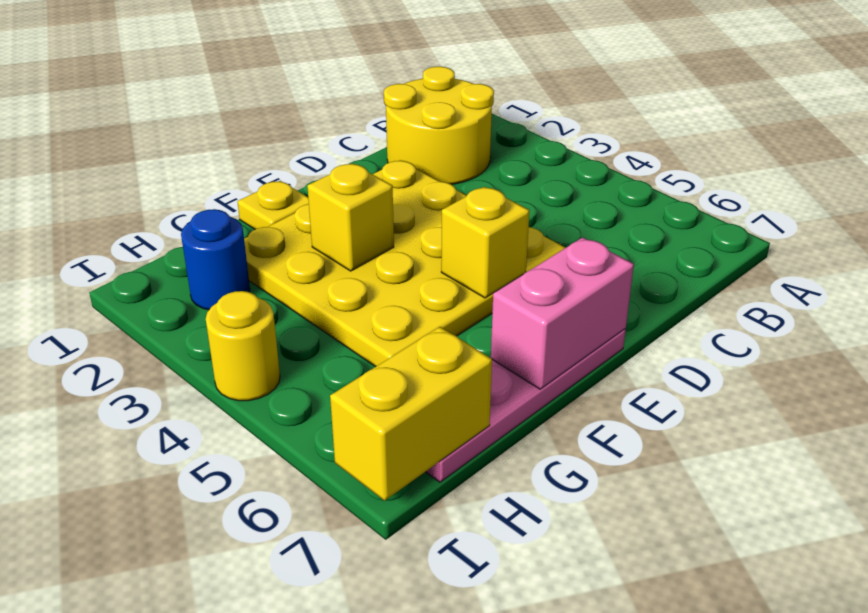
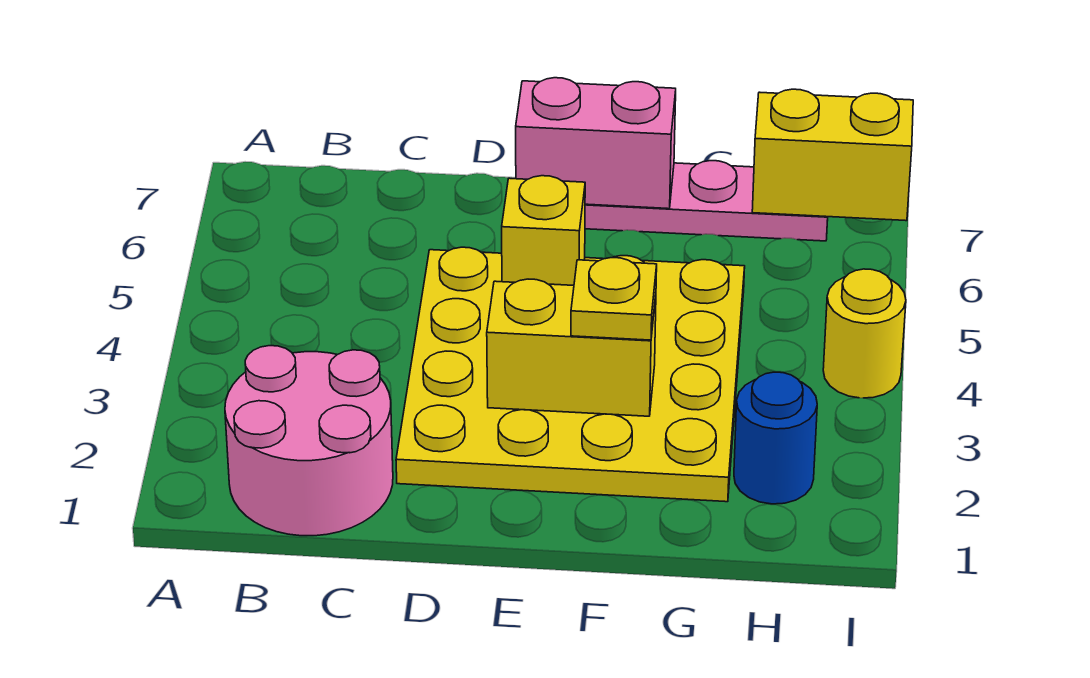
yellow round brick B1:C2 level 1 -> pink round brick B1:C2 level 1
yellow plate F1 level 1 -> yellow plate F3 level 3
yellow brick F3 level 2 -> yellow brick E3:F3 level 2

